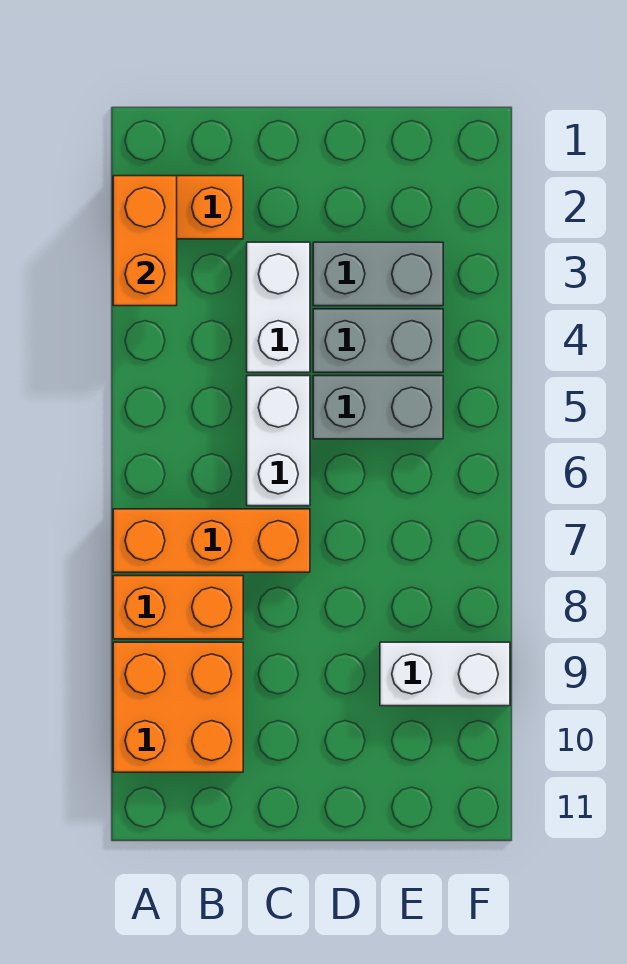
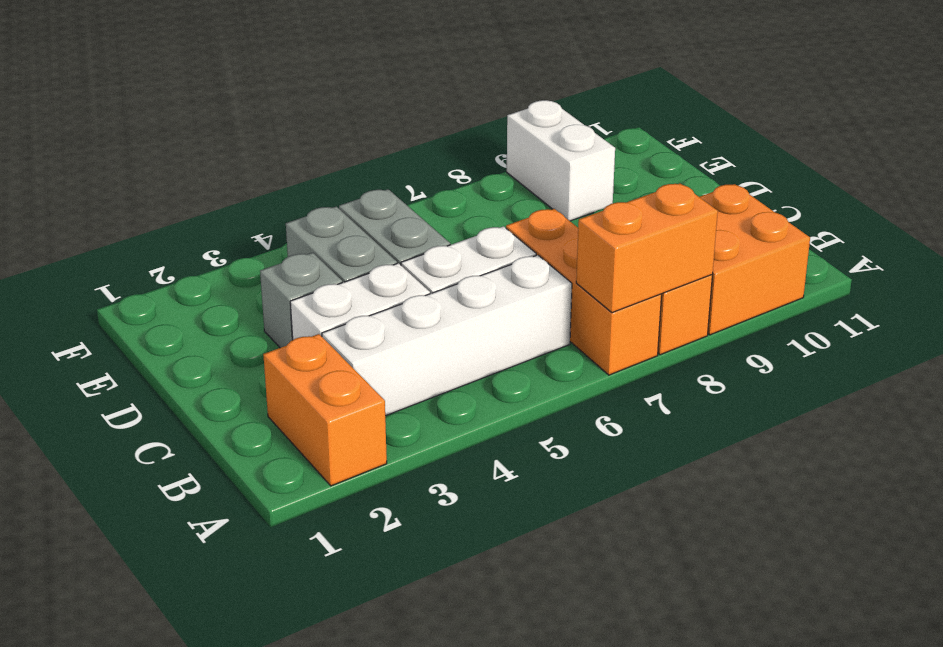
orange brick A2:A3 level 2 -> orange brick A7:A8 level 2
none -> white brick B3:B6 level 1
grey brick D3:E3 level 1 -> grey brick D3 level 1

